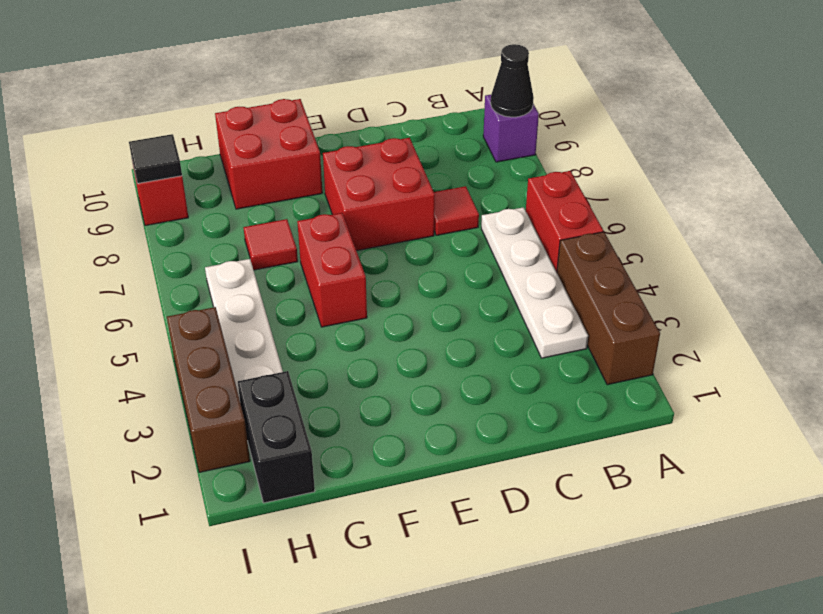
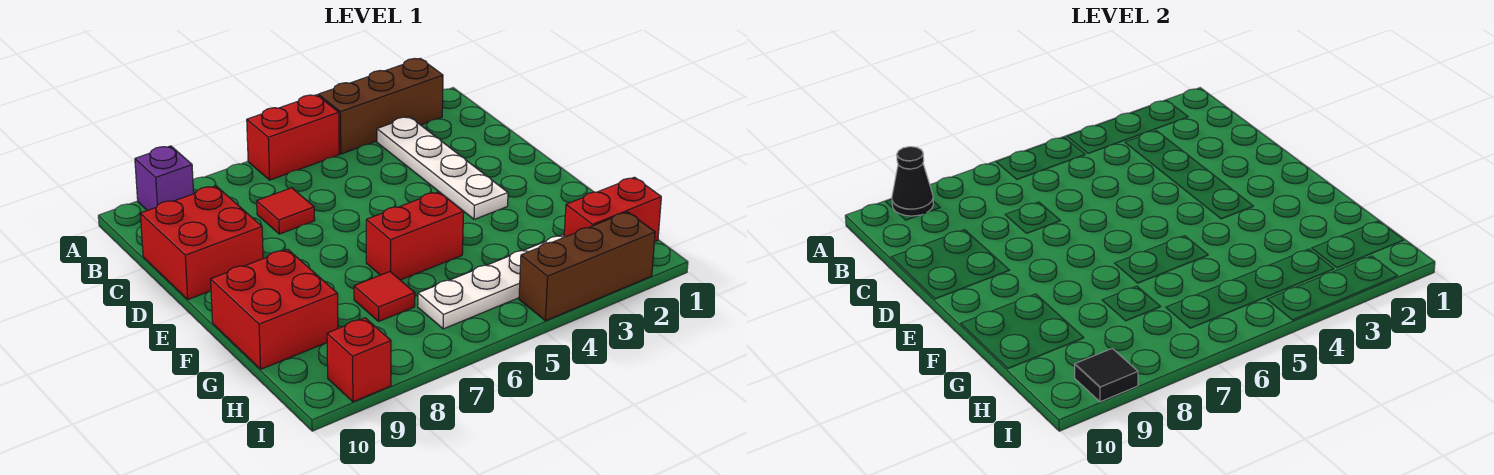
white plate B3:B6 level 1 -> white plate B3:E3 level 1
red brick D7:E8 level 1 -> red brick C9:D10 level 1
black brick H1:H2 level 1 -> red brick H1:H2 level 1

